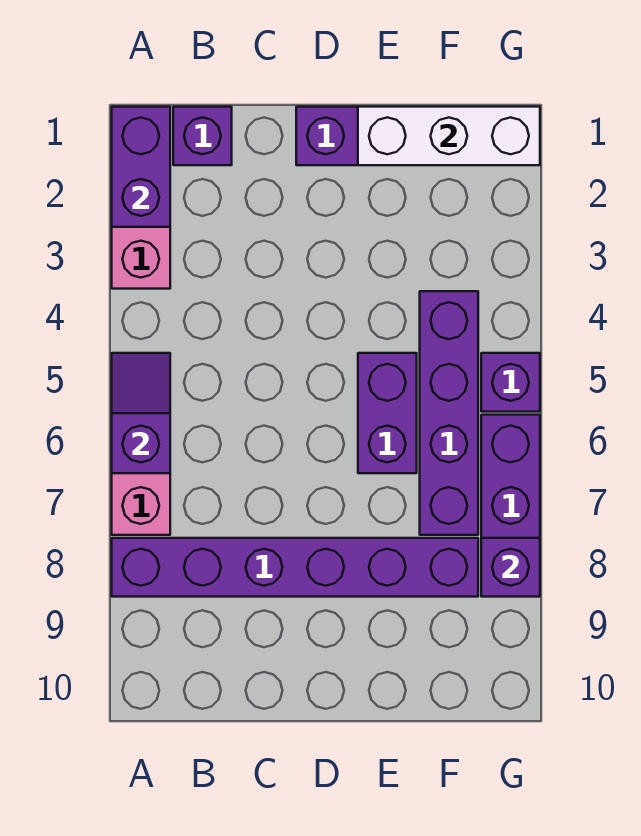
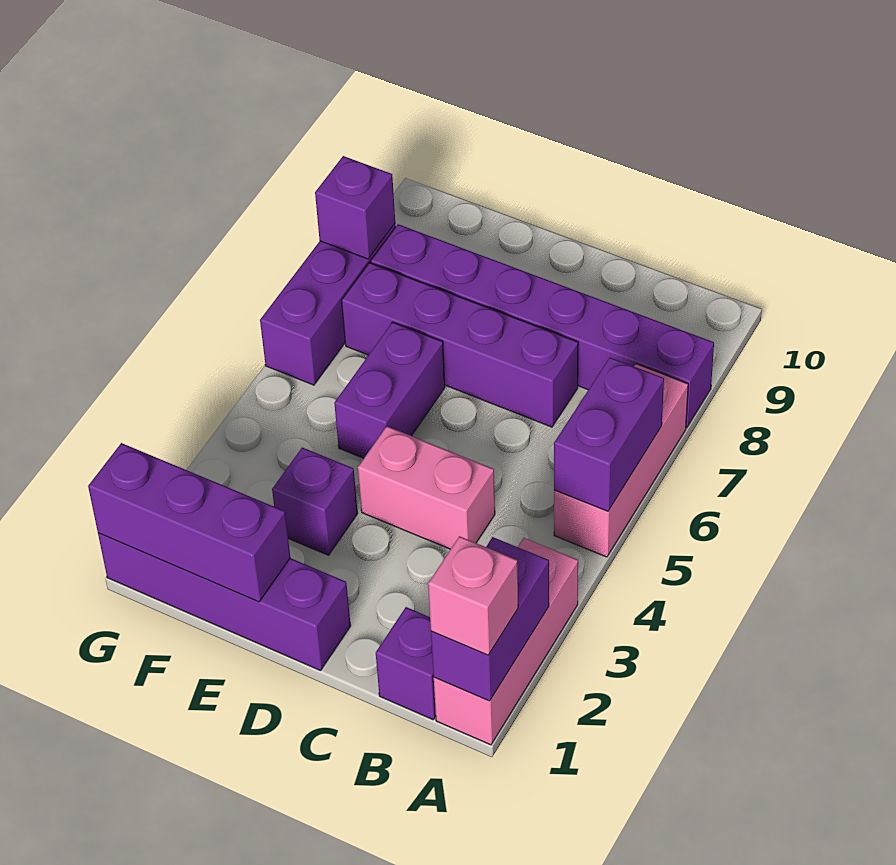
none -> pink brick A1 level 3
purple slope A5:A6 level 2 top 6 -> purple brick A5:A6 level 2
none -> pink brick C4:D4 level 1
white brick E1:G1 level 2 -> purple brick E1:G1 level 2
purple brick F4:F7 level 1 -> purple brick C7:F7 level 1
purple brick G5 level 1 -> purple brick E3 level 1

